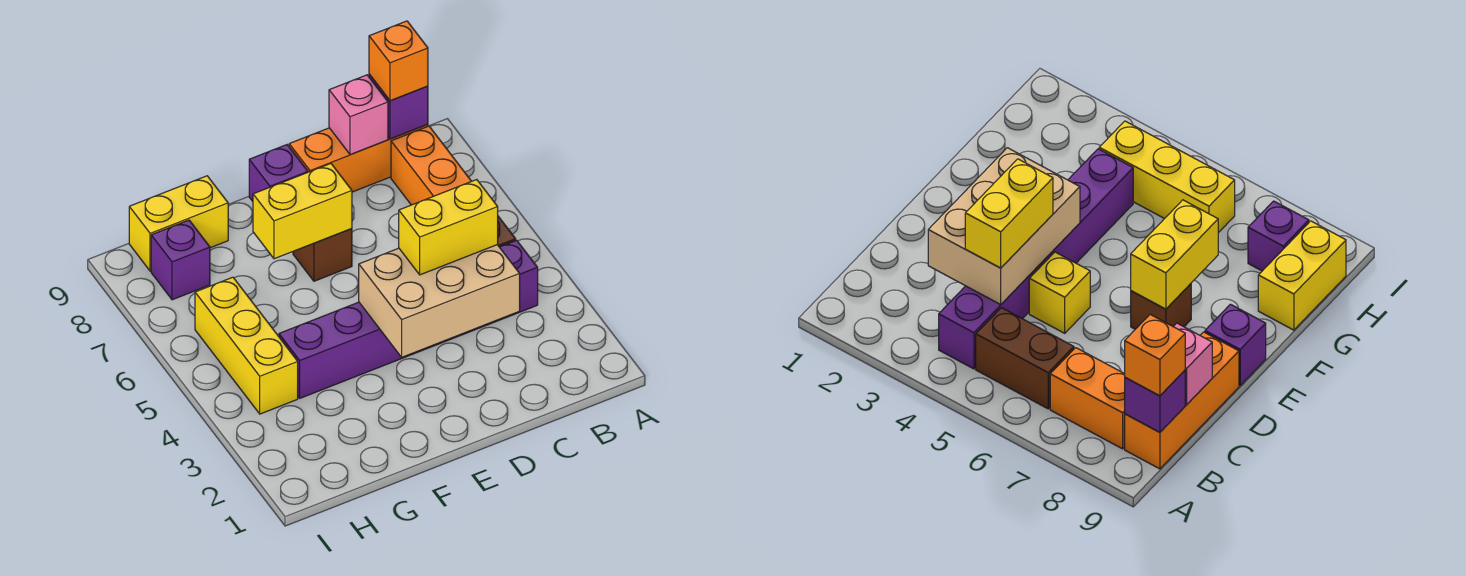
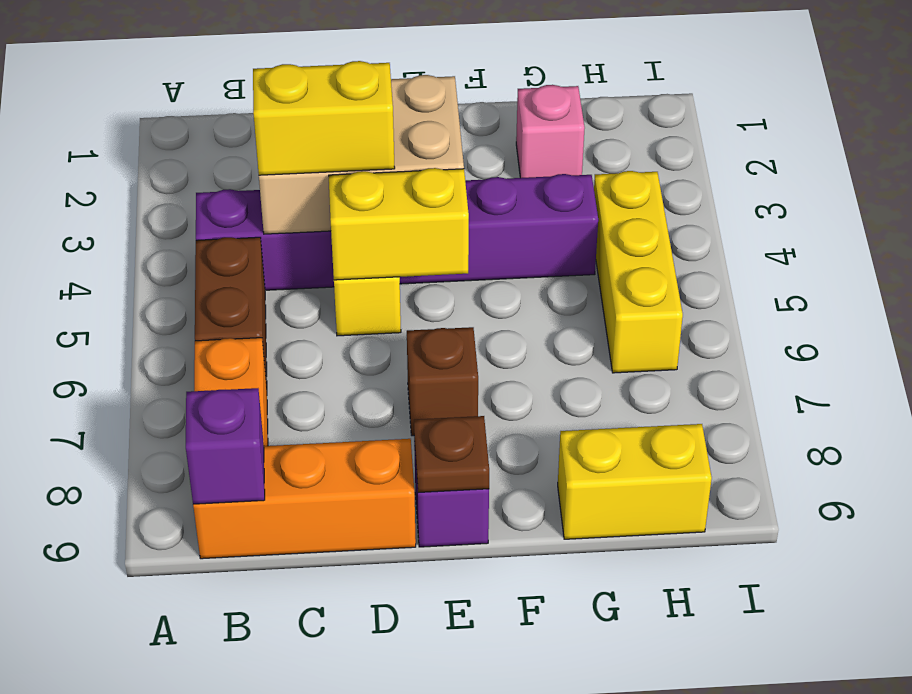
orange brick B9 level 3 -> none
pink brick C9 level 2 -> pink brick G2 level 1
yellow brick E7:F7 level 2 -> yellow brick D5:E5 level 2
none -> brown plate E9 level 2
purple brick H8 level 1 -> none

